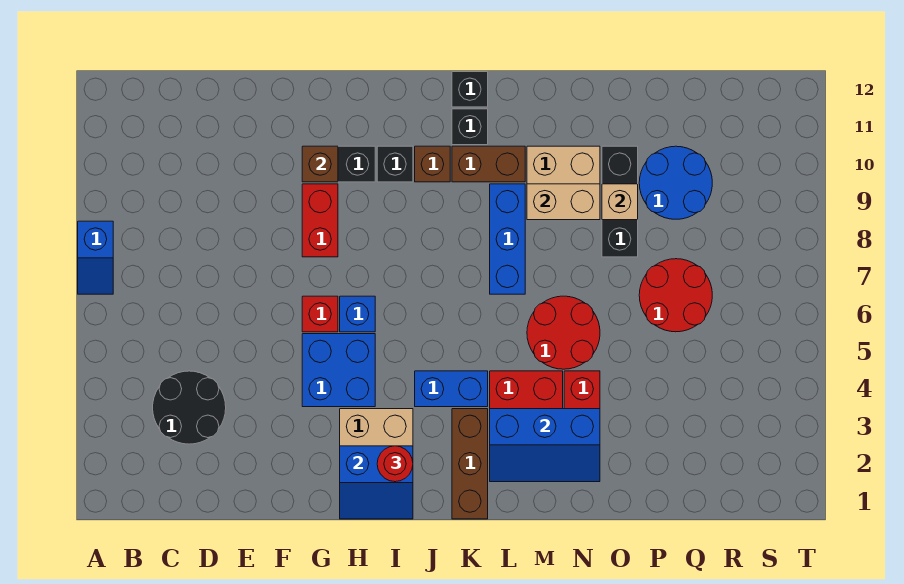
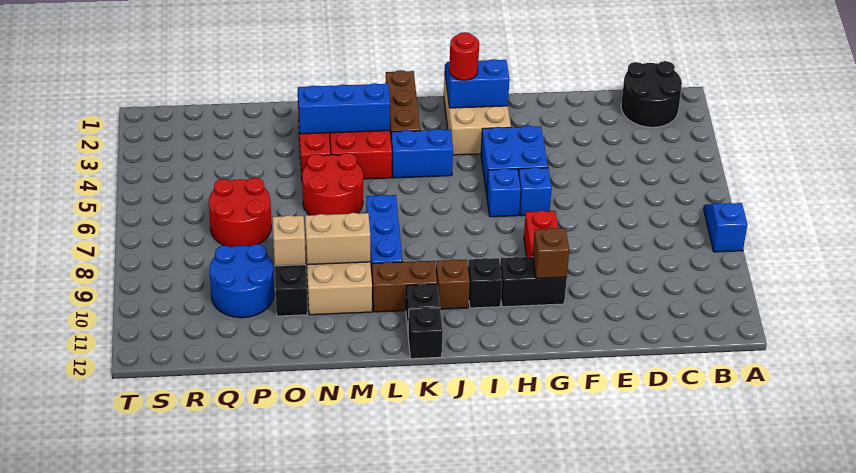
black round brick C3:D4 level 1 -> black round brick B1:C2 level 1
red brick G6 level 1 -> blue brick G6 level 1

